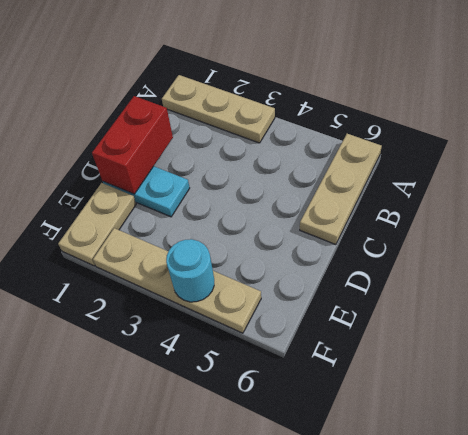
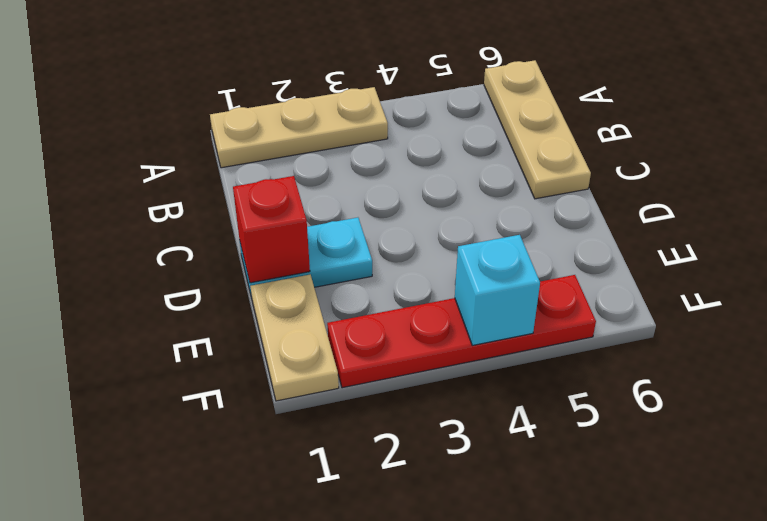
red brick C1:D1 level 2 -> red brick D1 level 2
tan plate F2:F5 level 1 -> red plate F2:F5 level 1
cyan round brick F4 level 2 -> cyan brick F4 level 2

